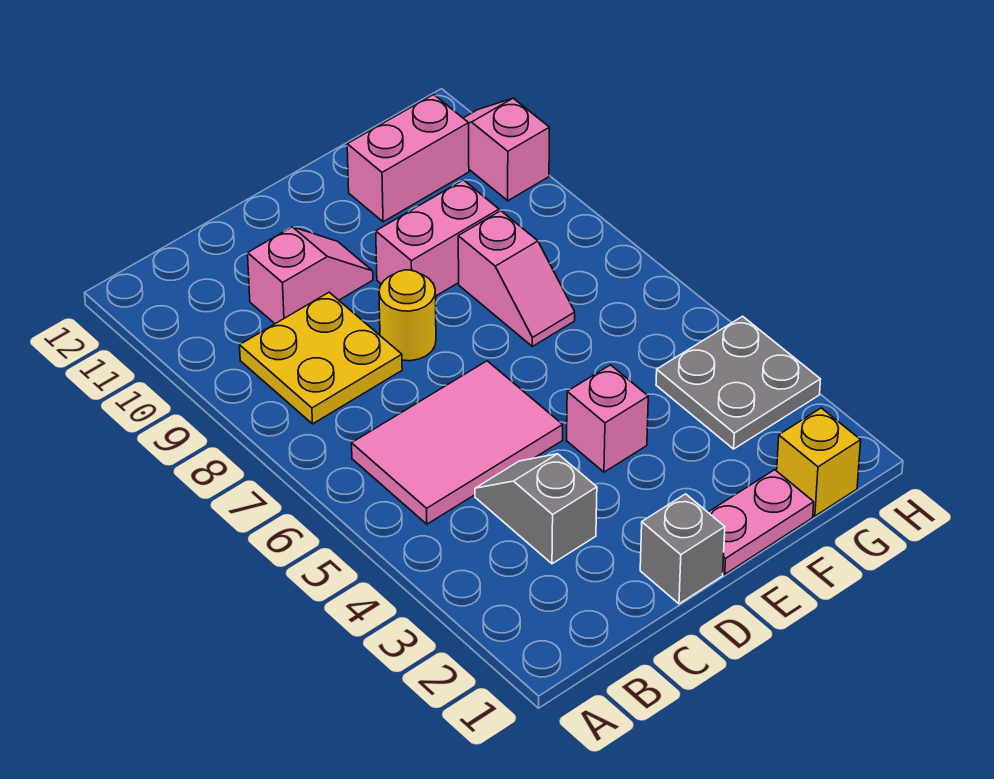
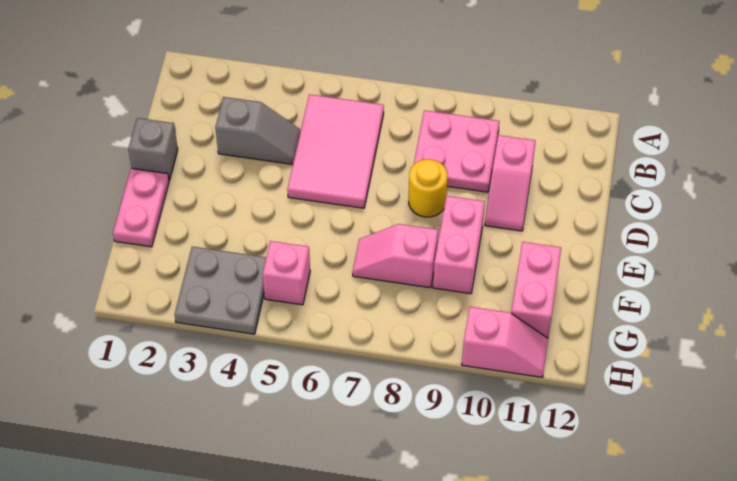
yellow plate B8:C9 level 1 -> pink plate B8:C9 level 1
pink brick E4 level 1 -> pink brick G5 level 1
yellow brick G1 level 1 -> none

